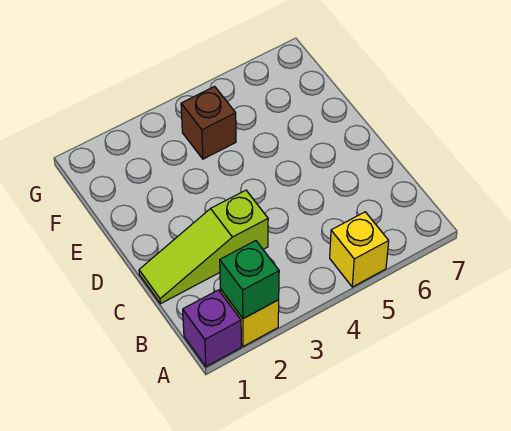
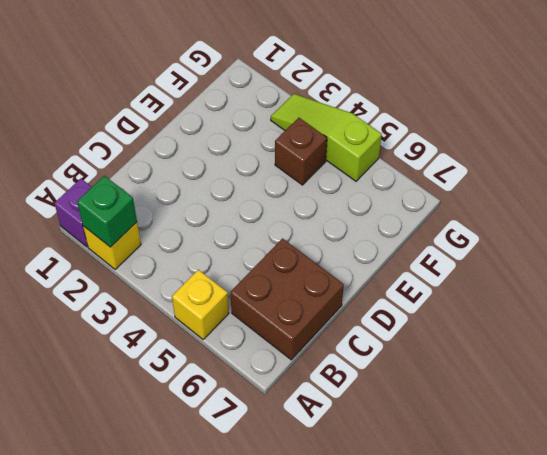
none -> brown brick B6:C7 level 1
lime slope C1:C3 level 1 top 3 -> lime slope G3:G5 level 1 top 5

